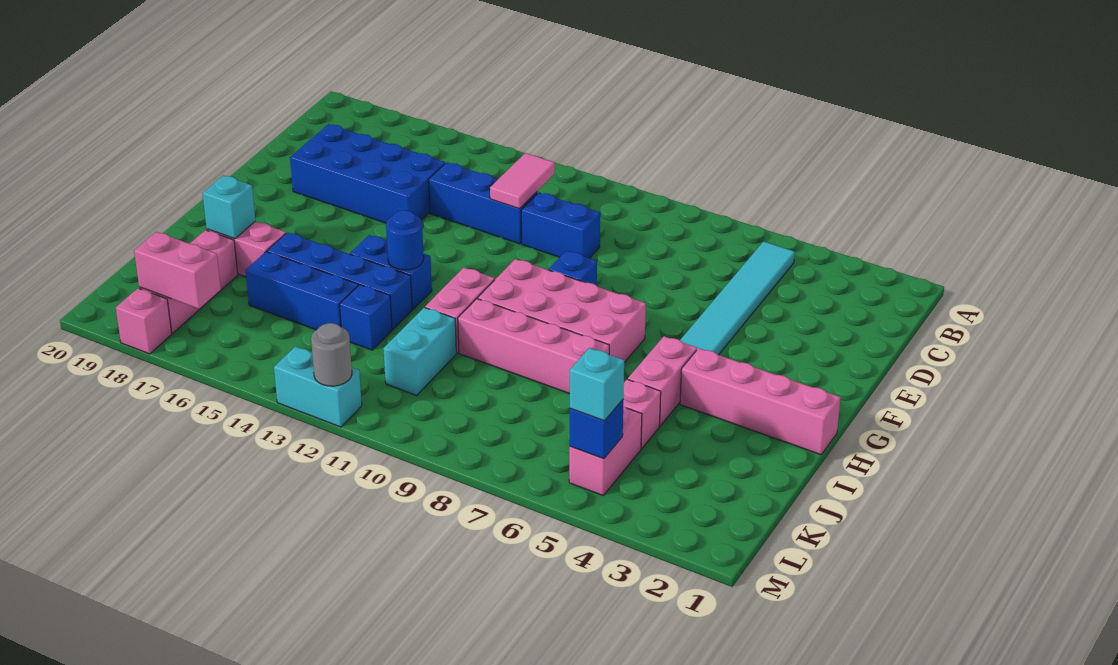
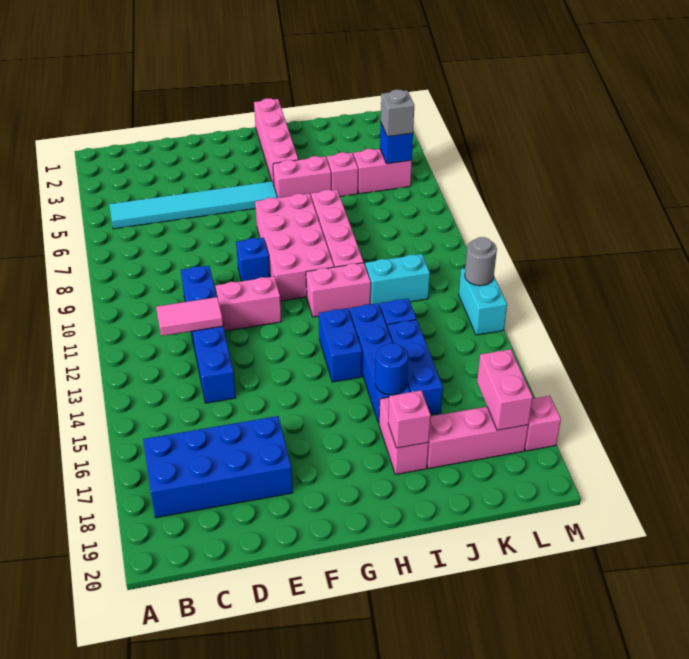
blue brick D15:E18 level 1 -> blue brick B17:E18 level 1
none -> pink brick E11:F11 level 1
blue round brick H13 level 2 -> blue round brick I16 level 2
cyan brick I18 level 2 -> pink brick I18 level 2
cyan brick L5 level 3 -> grey brick L5 level 3

